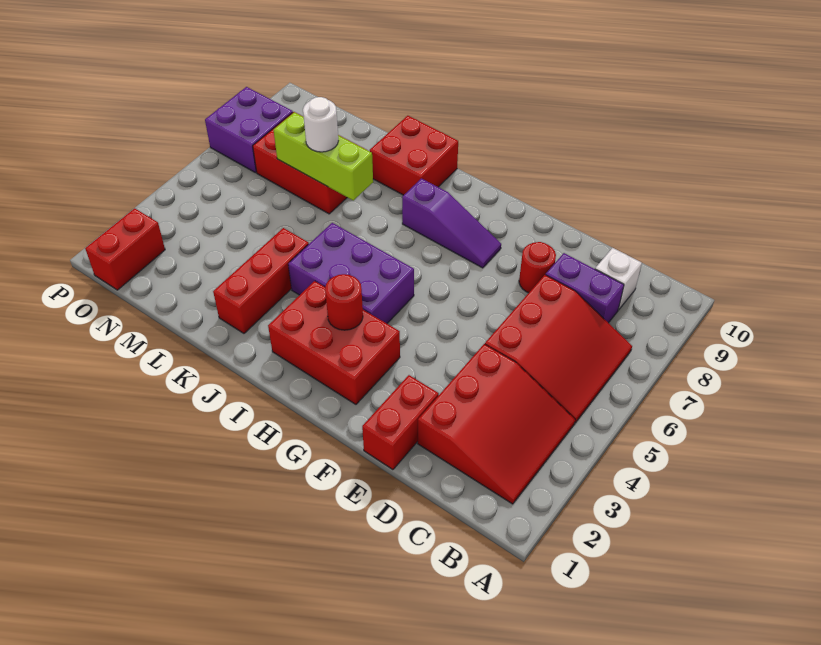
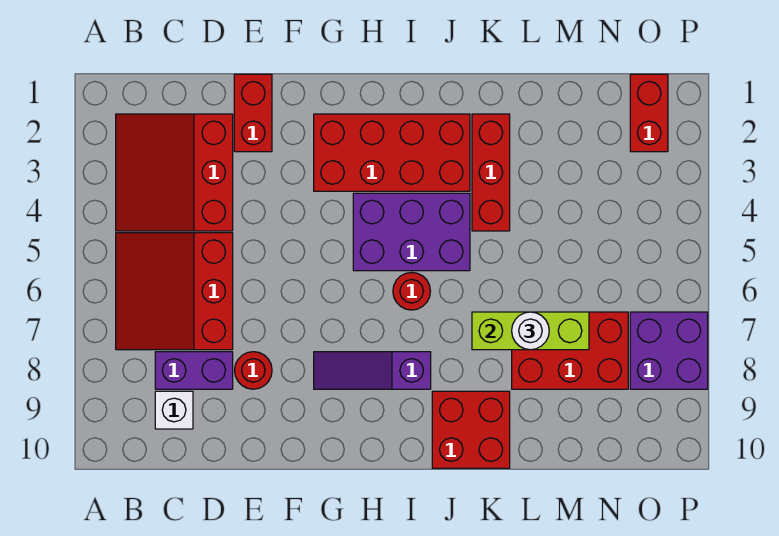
red brick G2:I3 level 1 -> red brick G2:J3 level 1
red round brick H3 level 2 -> red round brick I6 level 1

